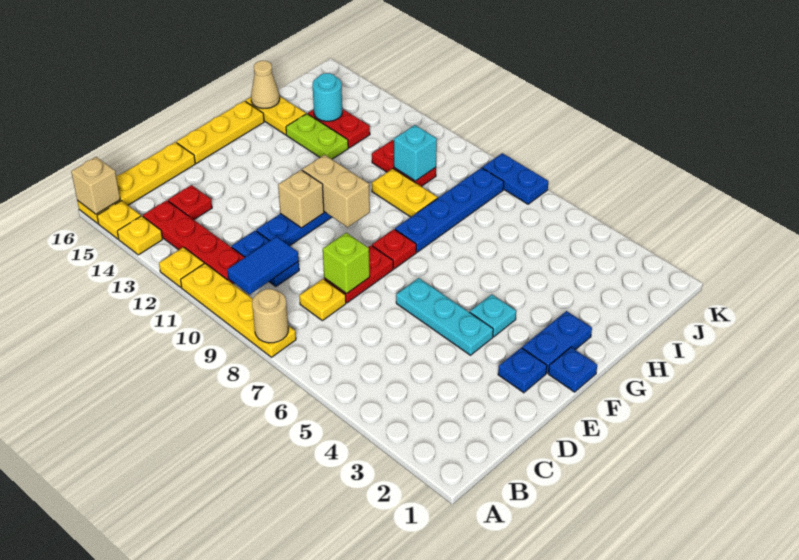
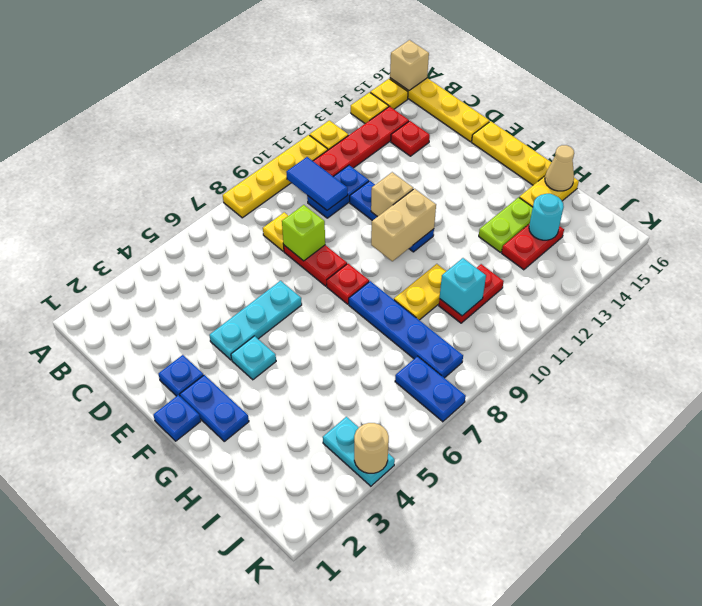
tan round brick A8 level 2 -> tan round brick K4 level 2
none -> cyan plate J4:K4 level 1
blue plate K7:K8 level 1 -> blue plate J7:K7 level 1

